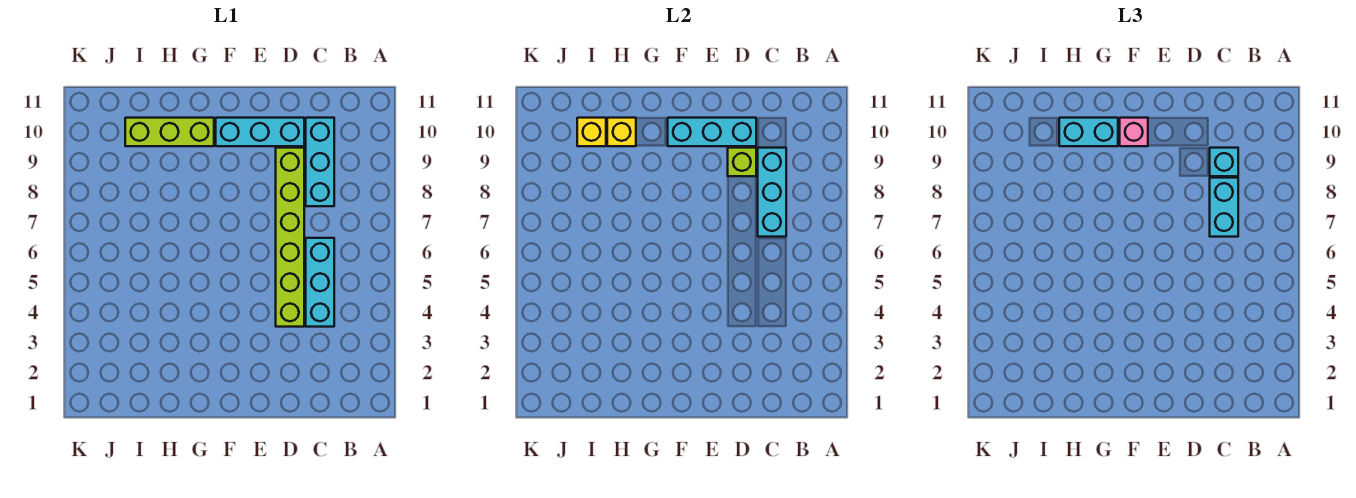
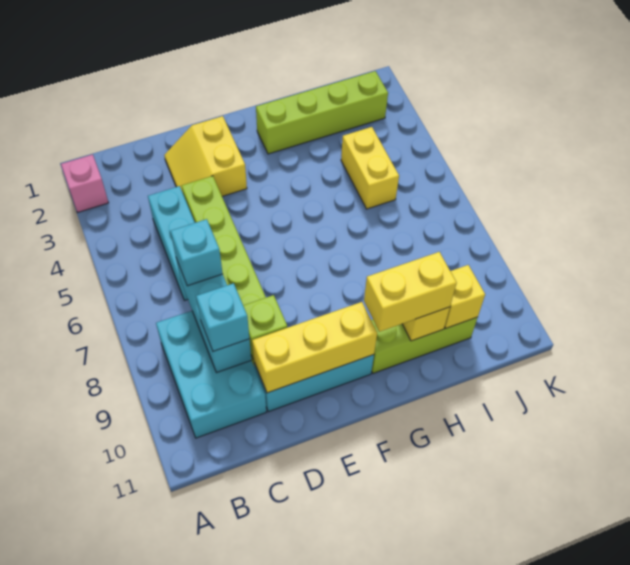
cyan brick C7:C8 level 3 -> cyan brick C7 level 3
cyan brick C8:C10 level 1 -> cyan brick B8:C10 level 1
none -> yellow slope D2:E3 level 1 top E
cyan brick D10:F10 level 2 -> yellow brick D10:F10 level 2
pink brick F10 level 3 -> pink brick A2 level 1
none -> lime brick G2:J2 level 1
cyan brick G10:H10 level 3 -> yellow brick G10:H10 level 3
none -> yellow brick I4:I5 level 1

